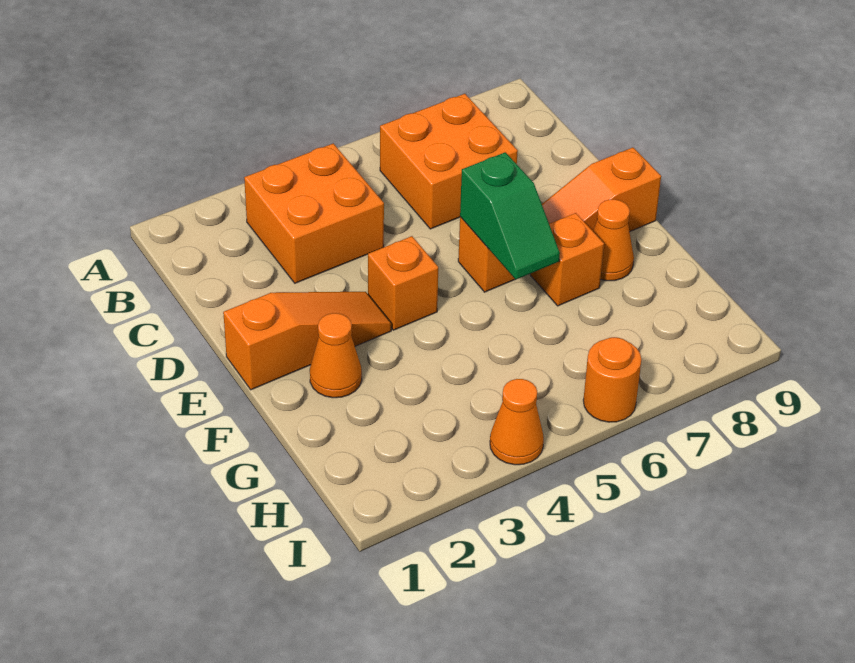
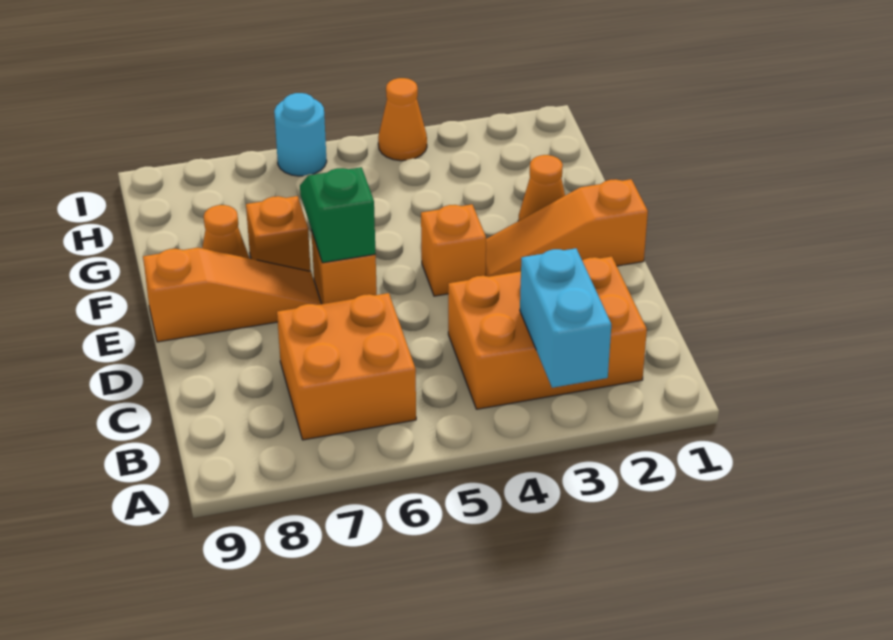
none -> cyan brick A3:B3 level 2
orange brick B3:C4 level 1 -> orange brick B2:C4 level 1
orange round brick I6 level 1 -> cyan round brick I6 level 1

